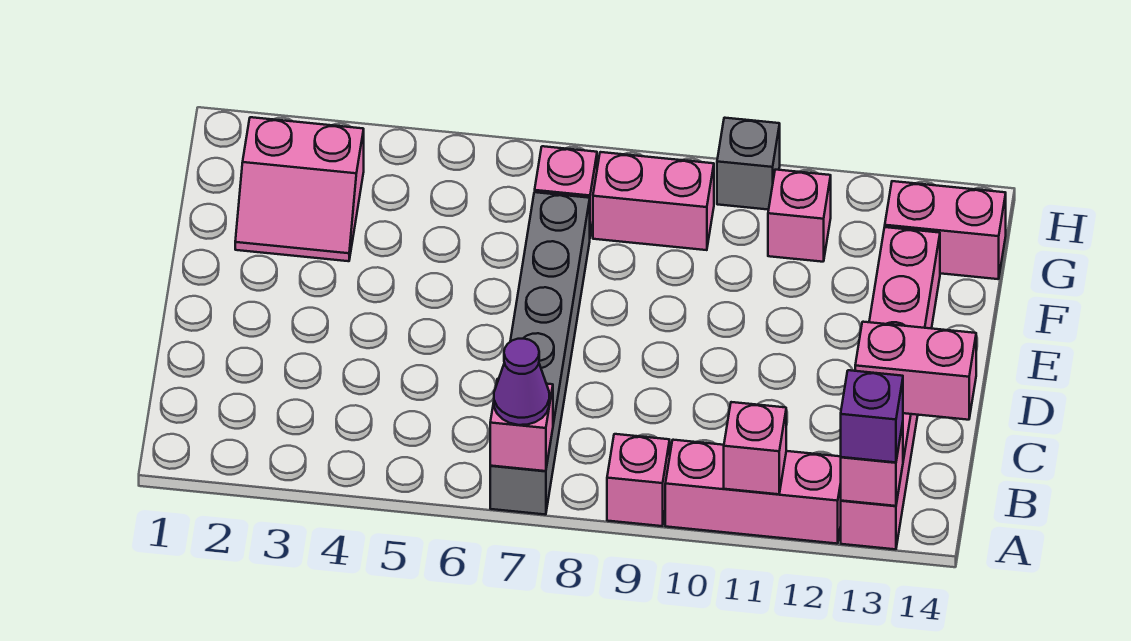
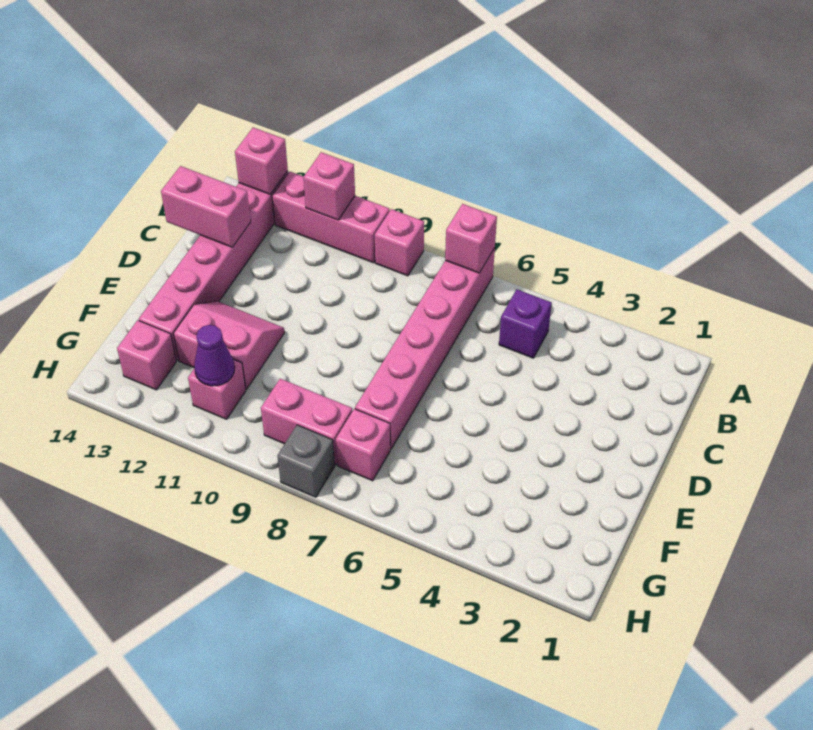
grey brick A7:F7 level 1 -> pink brick A7:F7 level 1
purple cone A7 level 3 -> purple cone G11 level 2
purple brick A13 level 3 -> purple brick B5 level 1
pink slope F2:G3 level 1 top G -> pink slope E11:F12 level 1 top F
pink brick G13:G14 level 1 -> pink brick G13 level 1
grey brick H10 level 1 -> grey brick H8 level 1

